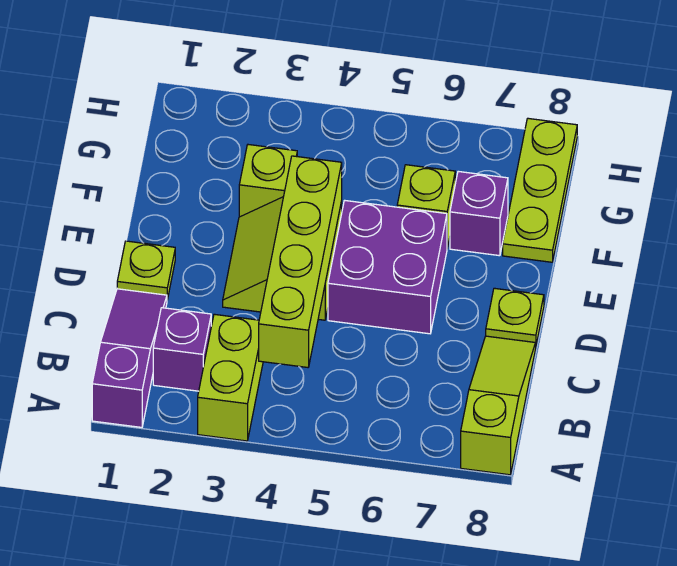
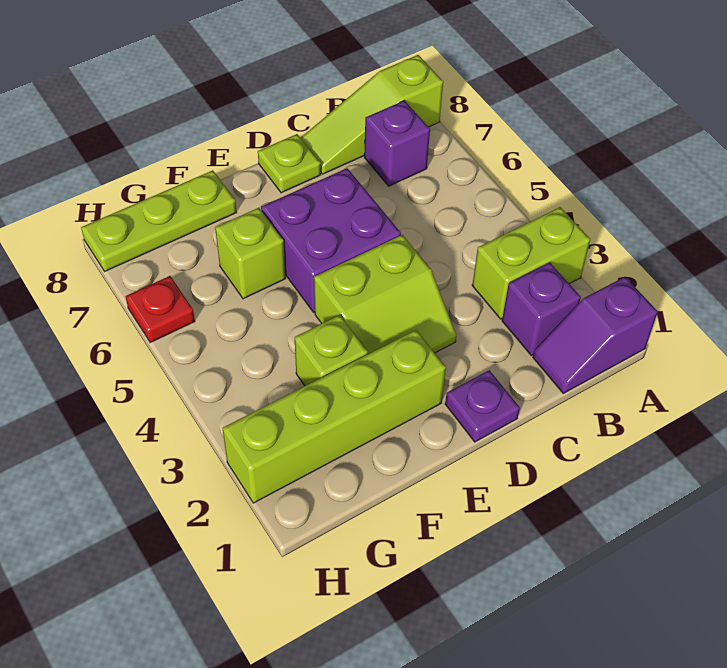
purple slope A1:C1 level 1 top A -> purple slope A1:B1 level 1 top A
lime brick B4:E4 level 2 -> lime brick E2:H2 level 1
lime plate D1 level 1 -> purple plate D1 level 1
purple brick F7 level 1 -> purple brick B7 level 1
none -> red plate H6 level 1

